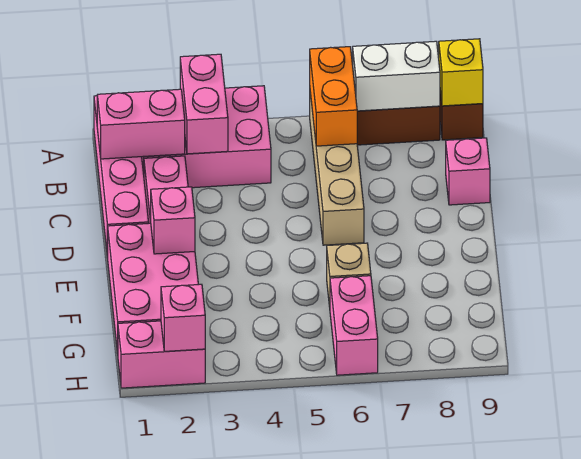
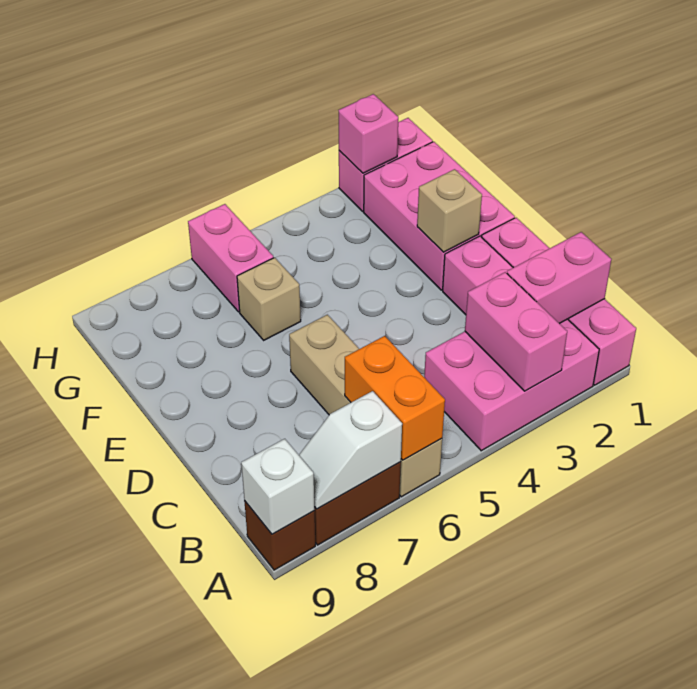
white brick A7:A8 level 2 -> white slope A7:A8 level 2 top 7
yellow brick A9 level 2 -> white brick A9 level 2
pink brick C9 level 1 -> none
pink brick E2 level 2 -> tan brick E2 level 2

